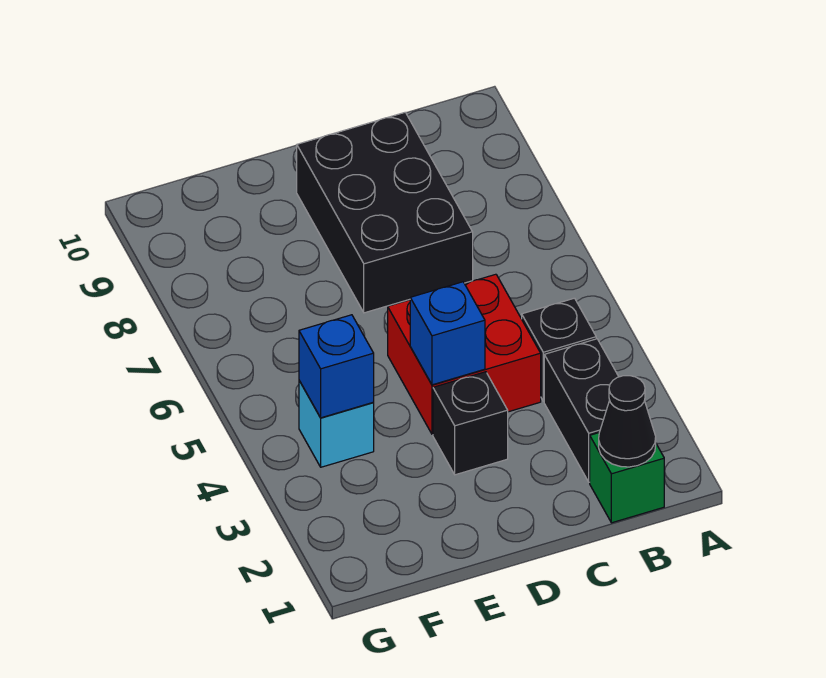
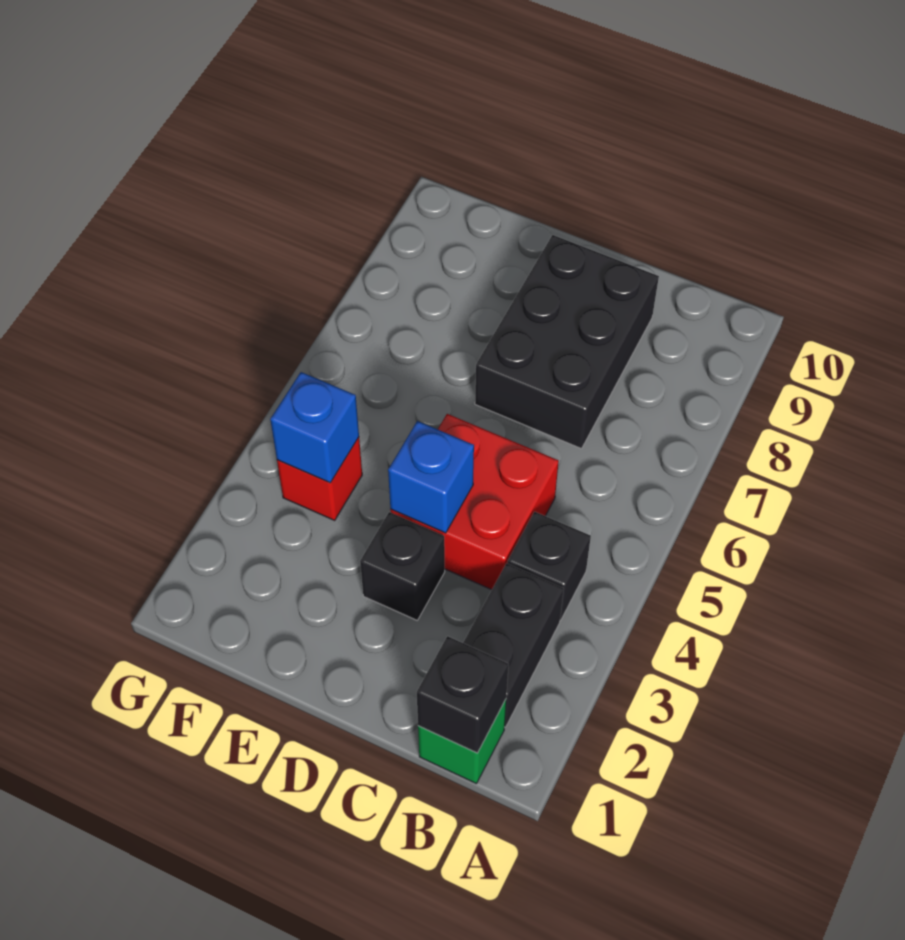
black cone B1 level 2 -> black brick B1 level 2
cyan brick F4 level 1 -> red brick F4 level 1

